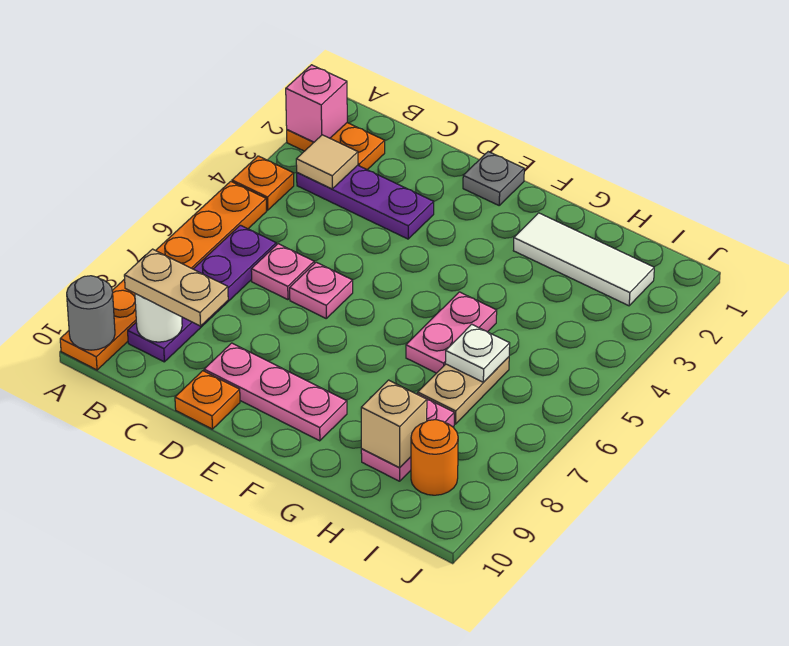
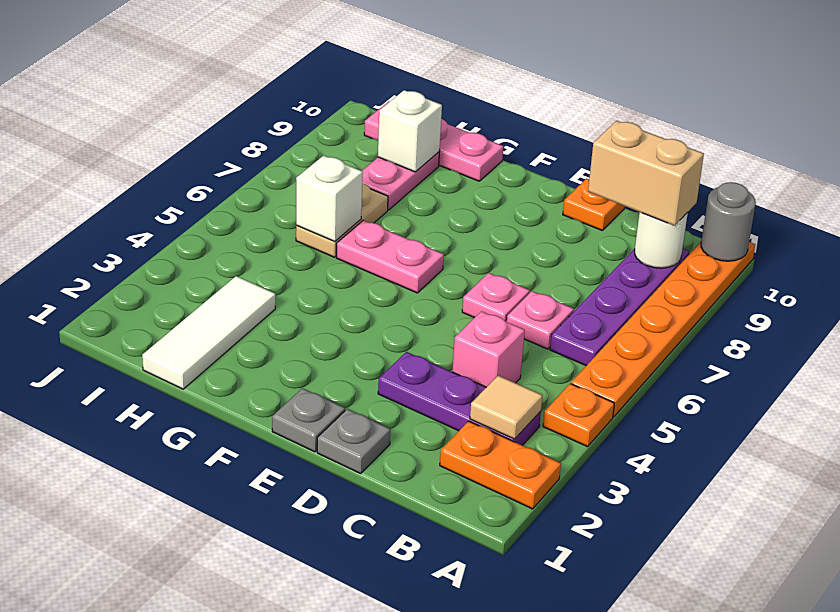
pink brick A2 level 2 -> pink brick C4 level 1
tan plate B9:C9 level 3 -> tan brick B9:C9 level 3
none -> grey plate D1 level 1
pink plate D9:F9 level 1 -> pink plate G10:I10 level 1
white tile G2:I2 level 1 -> white tile H1:H3 level 1
pink plate G5:G6 level 1 -> pink plate F6:G6 level 1
white plate H6 level 2 -> white brick H6 level 2
tan brick H9 level 2 -> white brick H9 level 2
orange round brick I9 level 1 -> none

